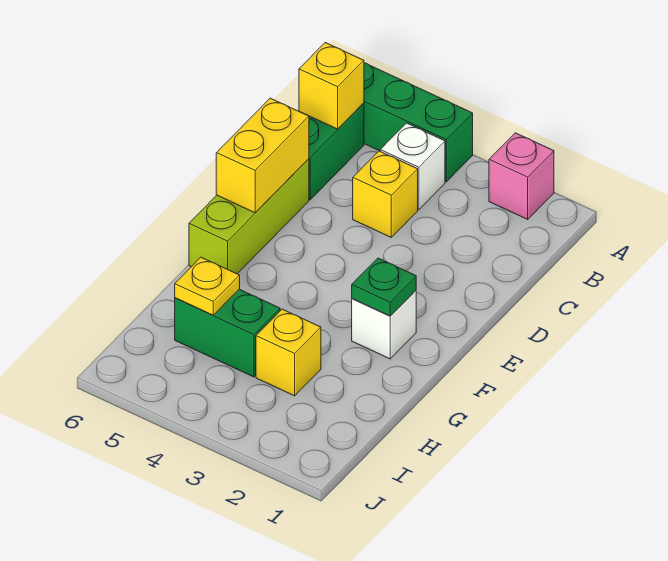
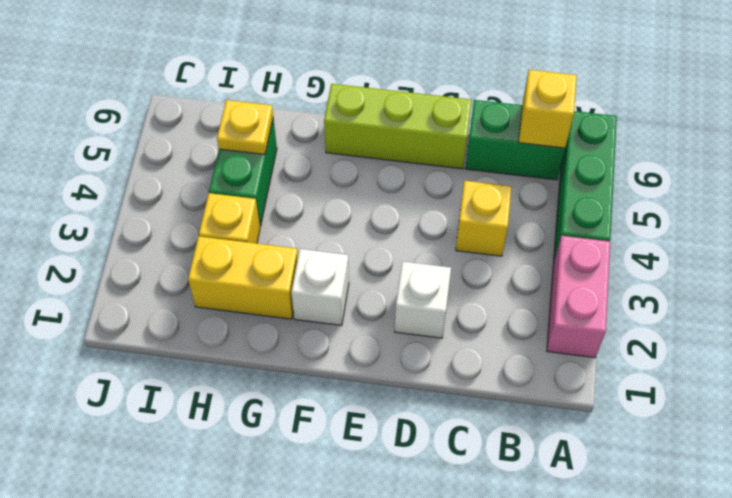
pink brick A2 level 1 -> pink brick A2:A3 level 1
white brick B4 level 1 -> white brick D2 level 1
yellow brick D6:E6 level 2 -> yellow brick G2:H2 level 1
green plate F2 level 2 -> none

